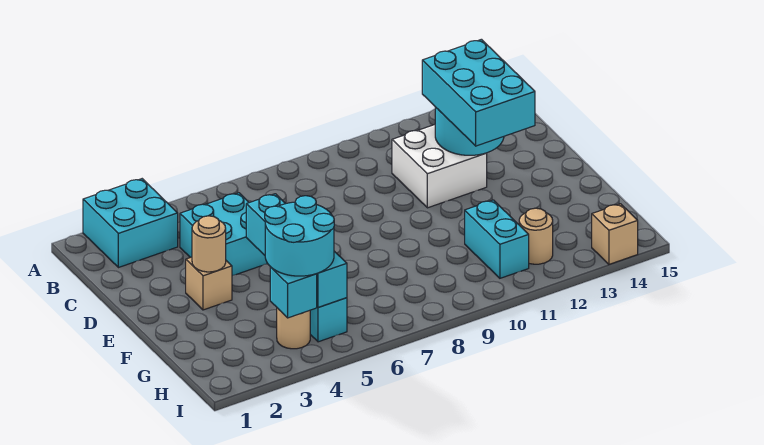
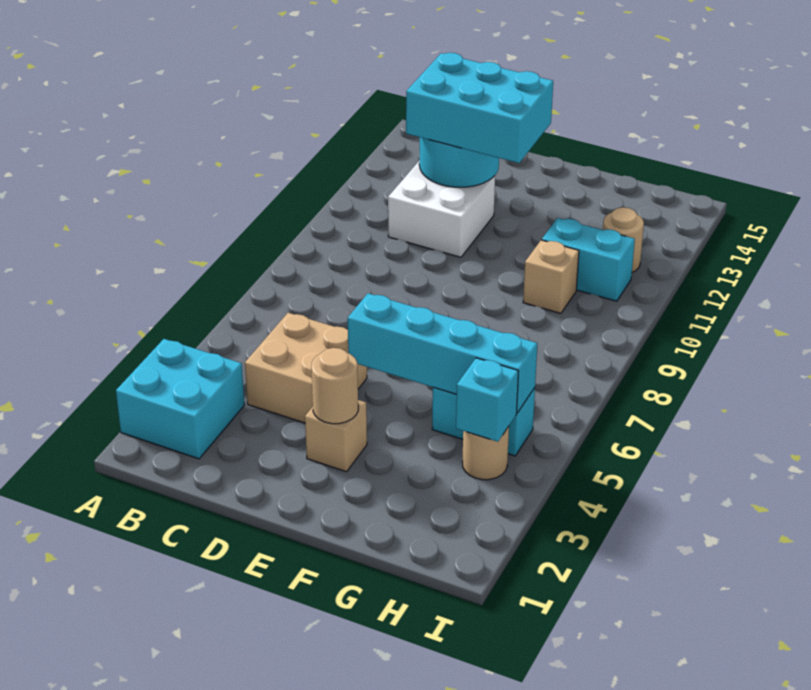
cyan brick C4:D5 level 1 -> tan brick C4:D5 level 1
cyan round brick G4:H5 level 3 -> none
tan brick I14 level 1 -> tan brick G10 level 1

